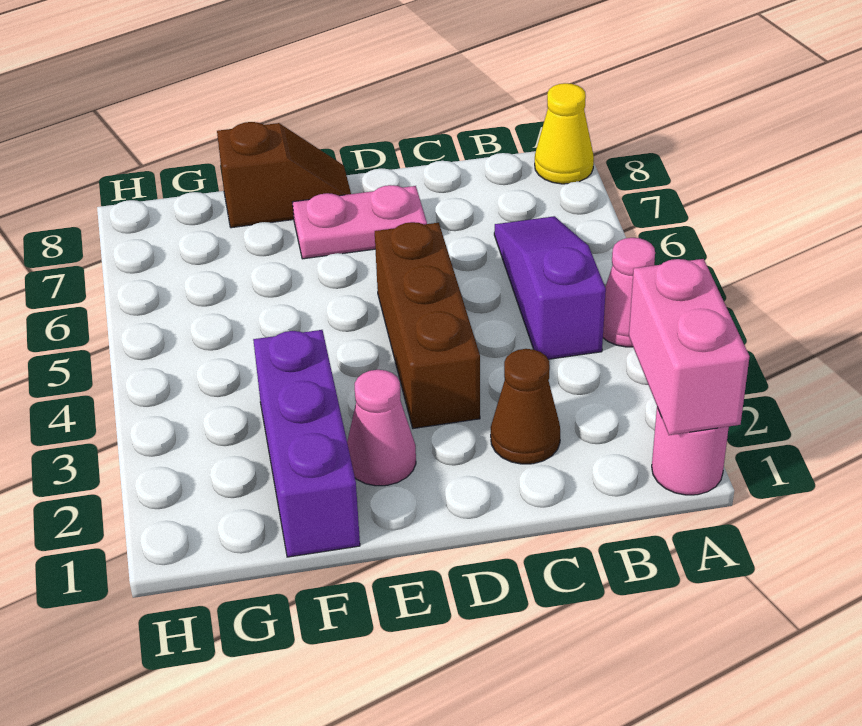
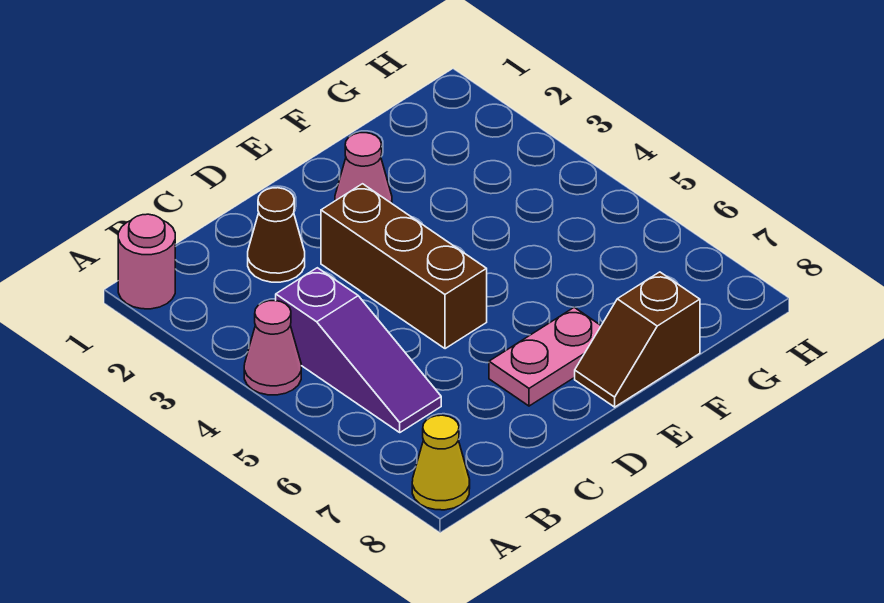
pink brick A1:A2 level 2 -> none
purple brick F1:F3 level 1 -> none

